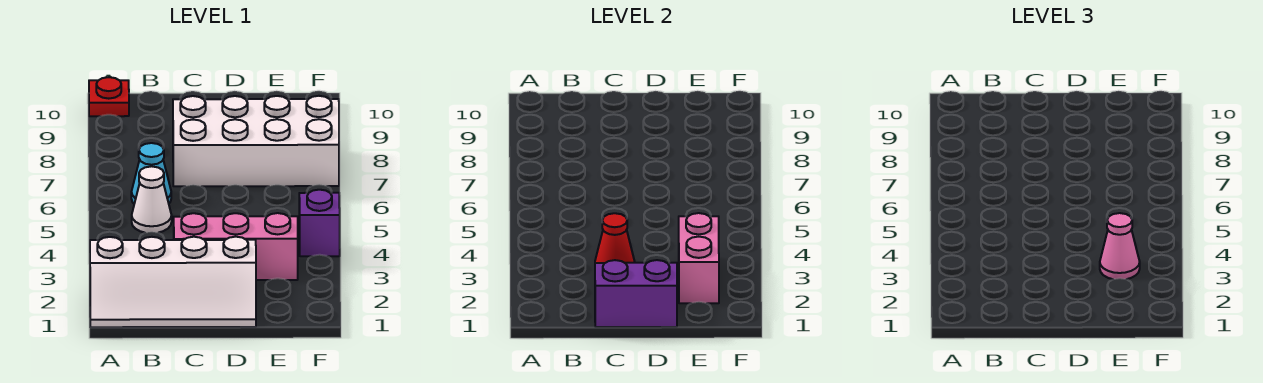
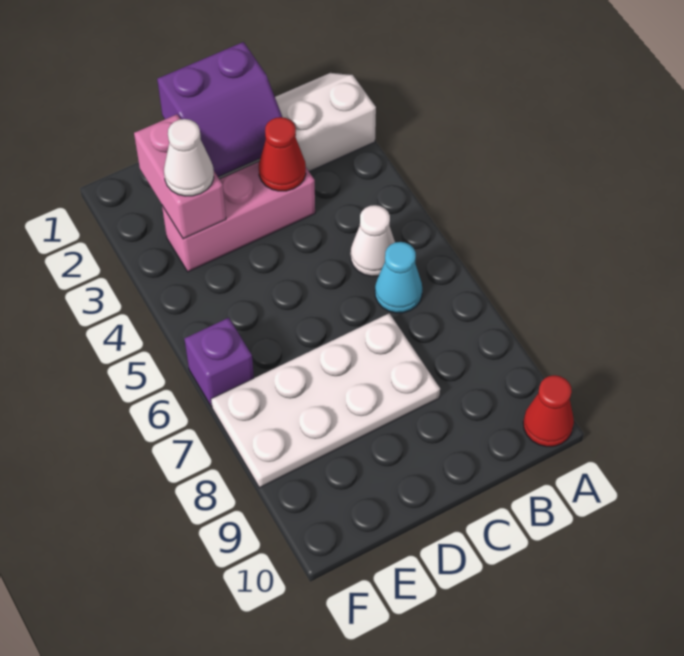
red plate A10 level 1 -> red cone A10 level 1
white brick C7:F8 level 1 -> white plate C7:F8 level 1
pink cone E3 level 3 -> white cone E3 level 3
purple brick F4 level 1 -> purple brick F6 level 1

